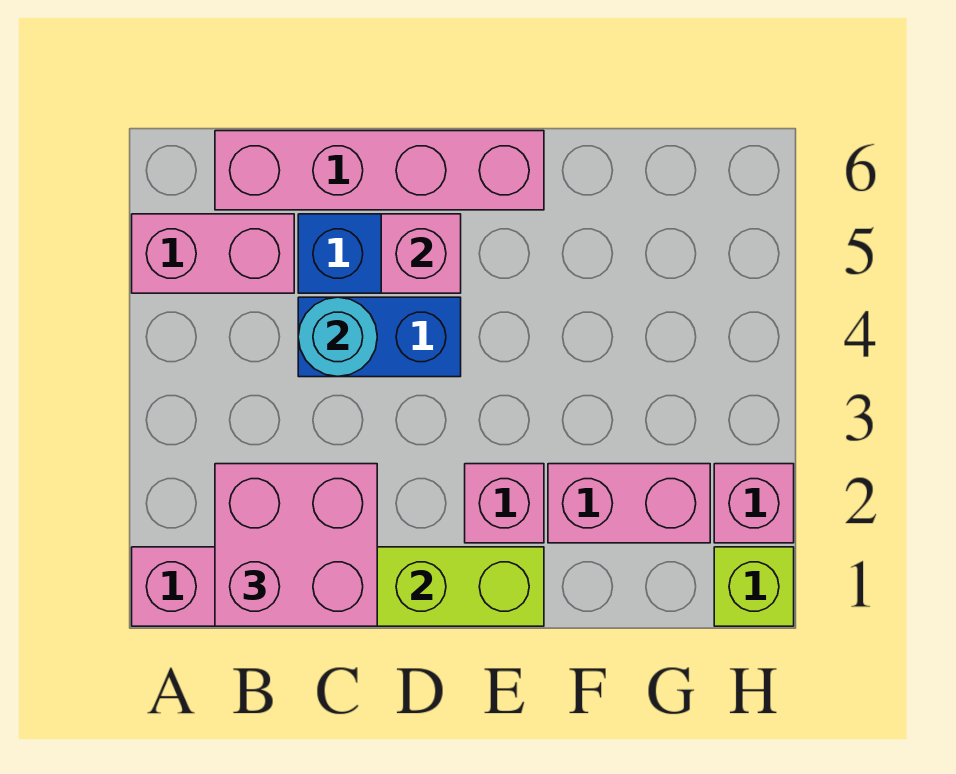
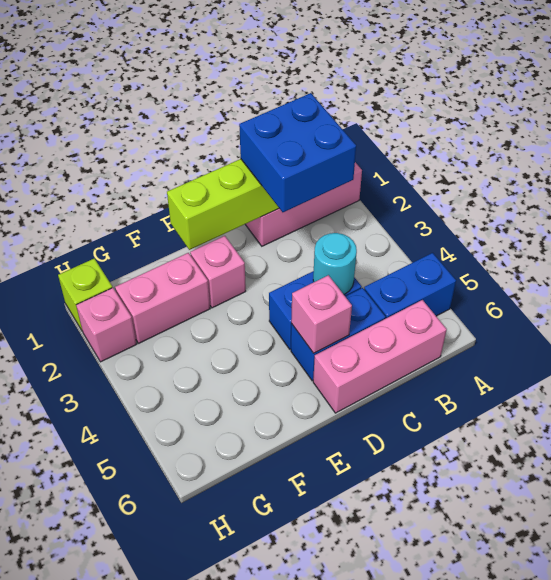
pink brick A5:B5 level 1 -> blue brick A5:B5 level 1
pink brick B1:C2 level 3 -> blue brick B1:C2 level 3
pink brick B6:E6 level 1 -> pink brick B6:D6 level 1

